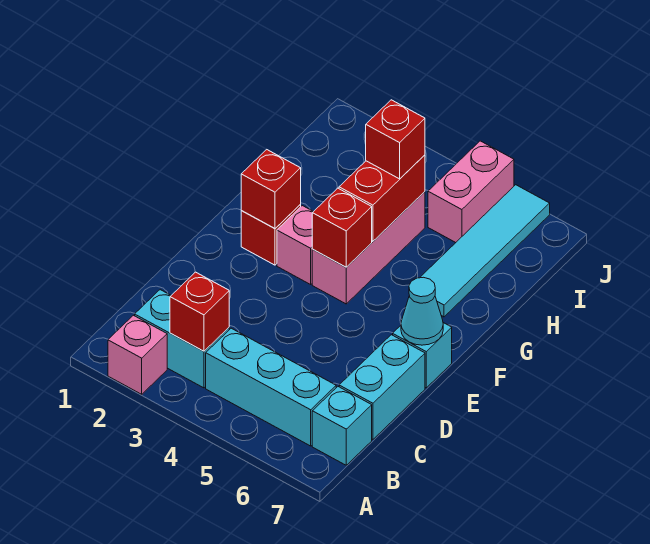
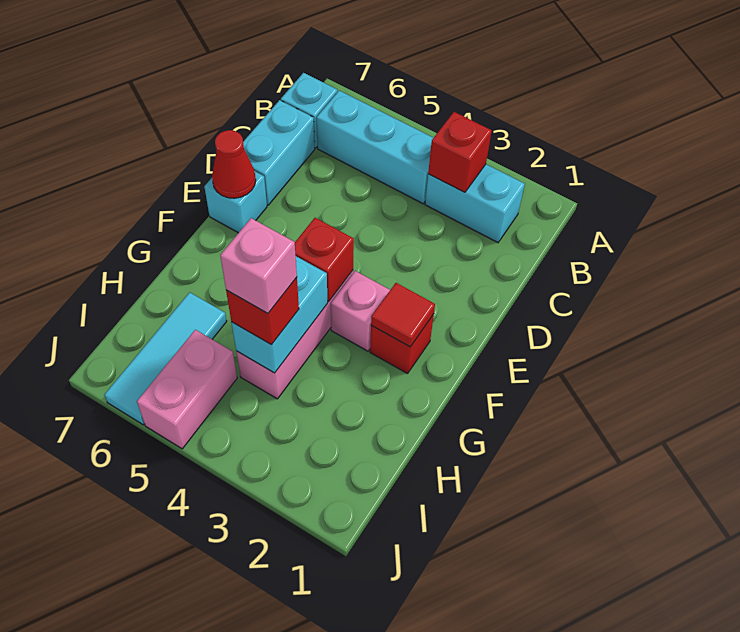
pink brick A2 level 1 -> pink brick H4 level 4
cyan cone E7 level 2 -> red cone E7 level 2
red brick F2 level 2 -> red tile F2 level 2
red brick G4:H4 level 2 -> cyan brick G4:H4 level 2
cyan tile G6:J6 level 1 -> cyan tile H6:J6 level 1

